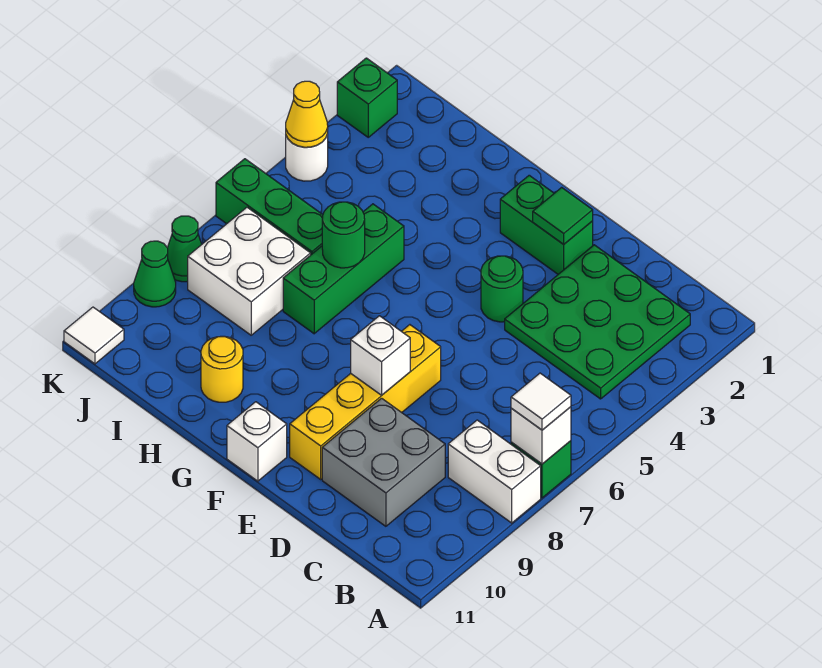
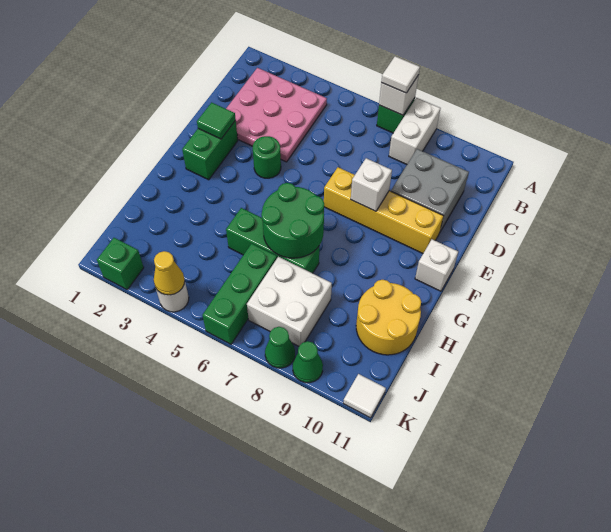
green plate B2:D4 level 1 -> pink plate B2:D4 level 1
green round brick H6 level 2 -> green round brick G6:H7 level 2
yellow round brick H10 level 1 -> yellow round brick H10:I11 level 1

